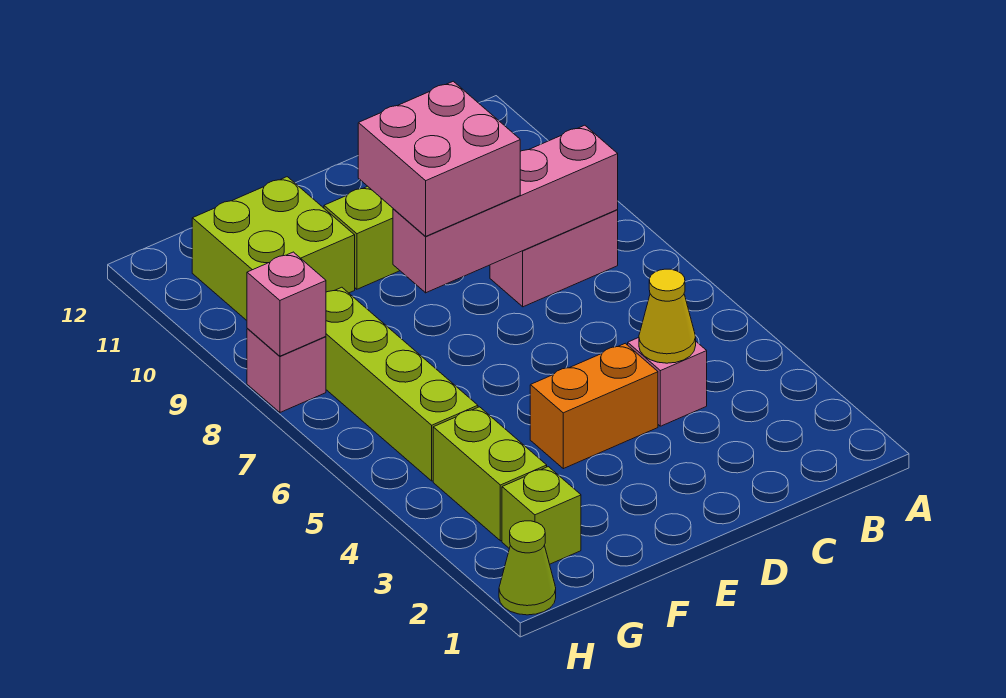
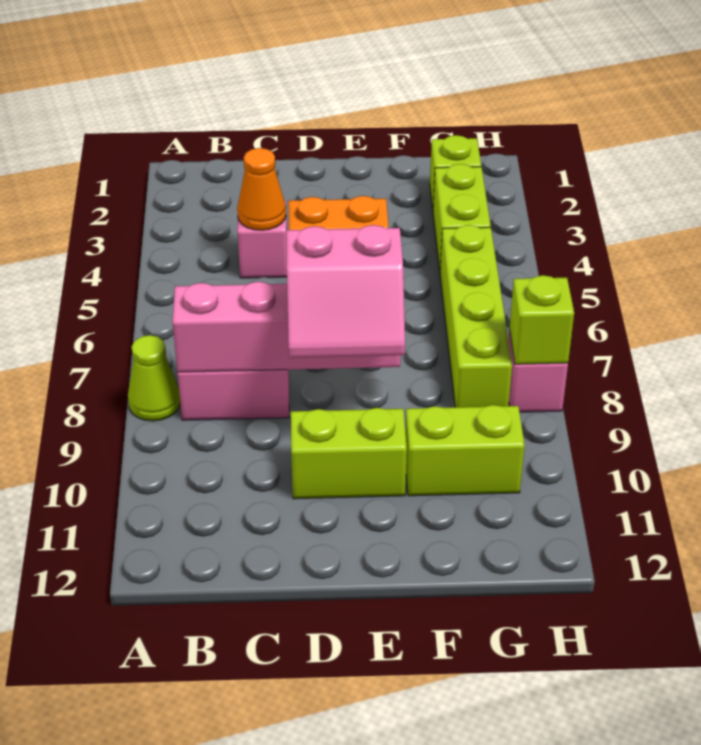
yellow cone C4 level 2 -> orange cone C4 level 2
pink brick D8:E9 level 3 -> pink slope D8:E9 level 3 top 8
lime brick F10:G11 level 1 -> lime brick F10:G10 level 1
lime cone H1 level 1 -> lime cone A8 level 1
pink brick H8 level 2 -> lime brick H8 level 2

